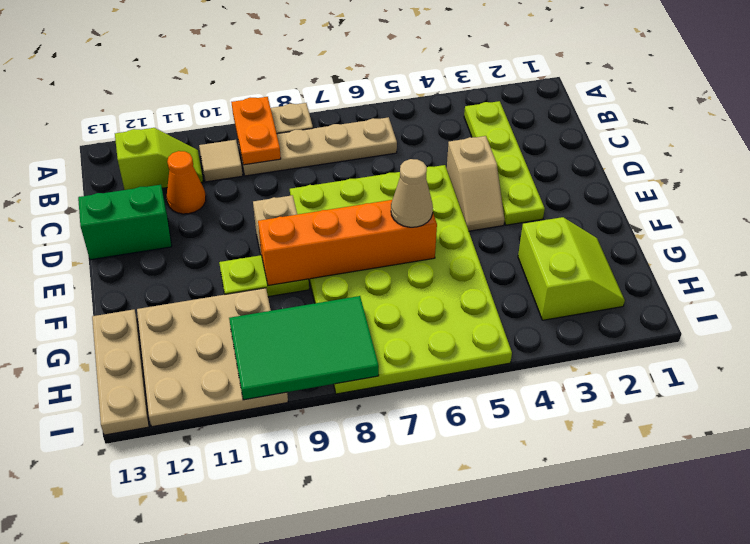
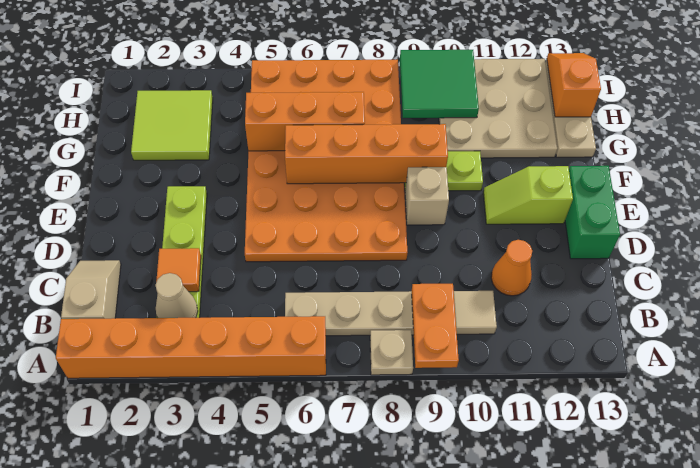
none -> orange brick A1:A6 level 1
lime slope B11:B12 level 1 top 12 -> lime slope E11:E12 level 1 top 12
none -> orange tile C3 level 2
tan slope D4:E4 level 1 top D -> tan slope B1:C1 level 1 top B
lime plate D5:I8 level 1 -> orange plate D5:I8 level 1
green brick D12:D13 level 1 -> green brick D13:E13 level 1
tan cone F6 level 3 -> tan cone B3 level 2
lime slope G2:H3 level 1 top 3 -> lime tile G2:H3 level 1
none -> orange brick G5:G7 level 2
green tile H8:I10 level 2 -> green tile H9:I10 level 2
none -> orange slope H13:I13 level 2 top H

